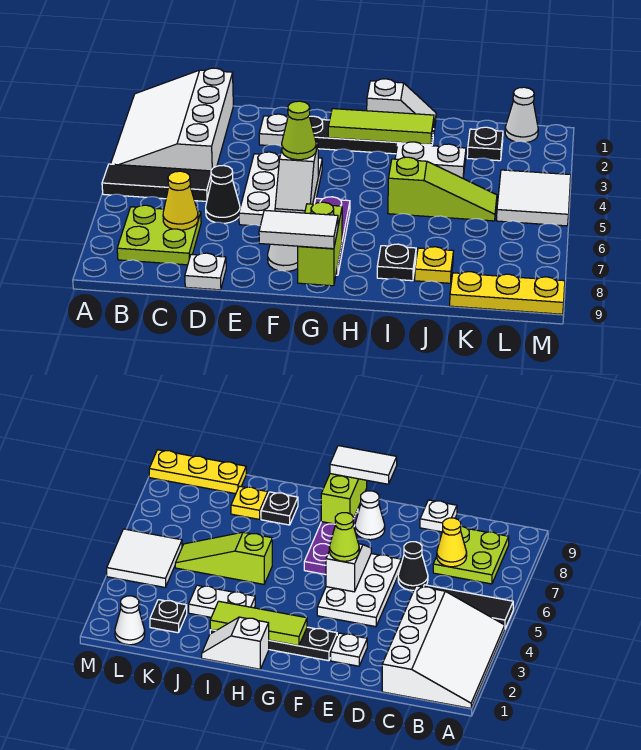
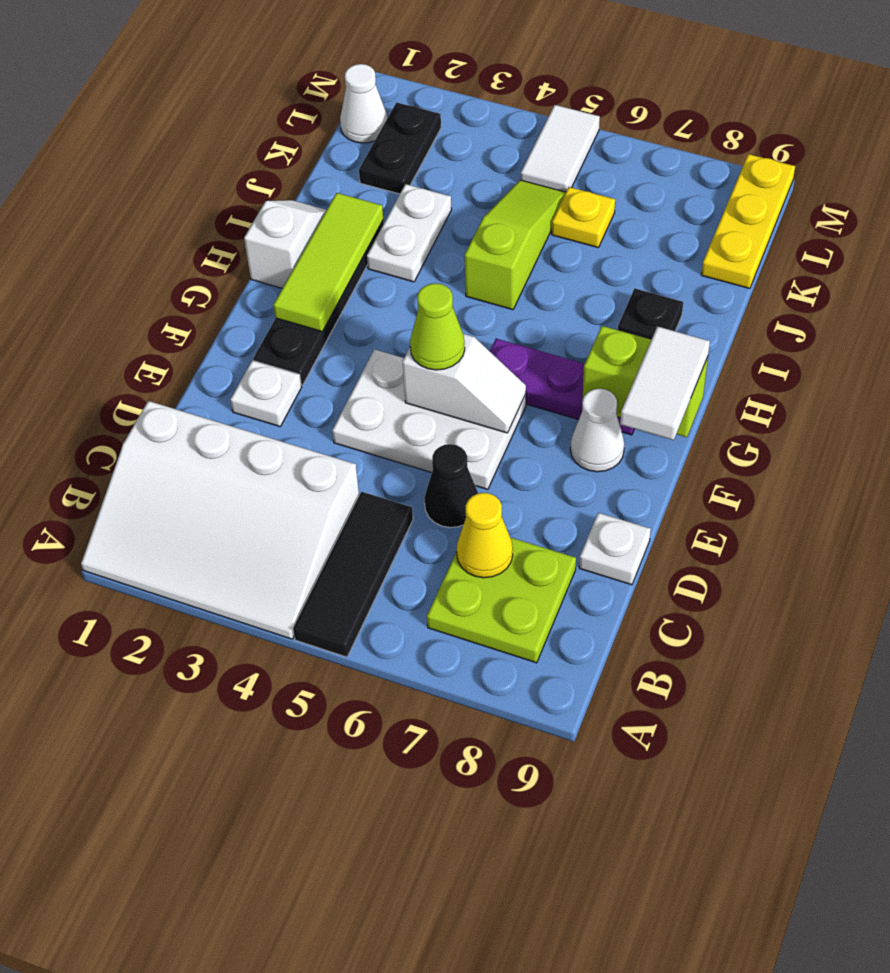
yellow plate J8 level 1 -> yellow plate K6 level 1
black plate K2 level 1 -> black plate K2:L2 level 1
white tile L4:M5 level 1 -> white tile L5:M5 level 1

